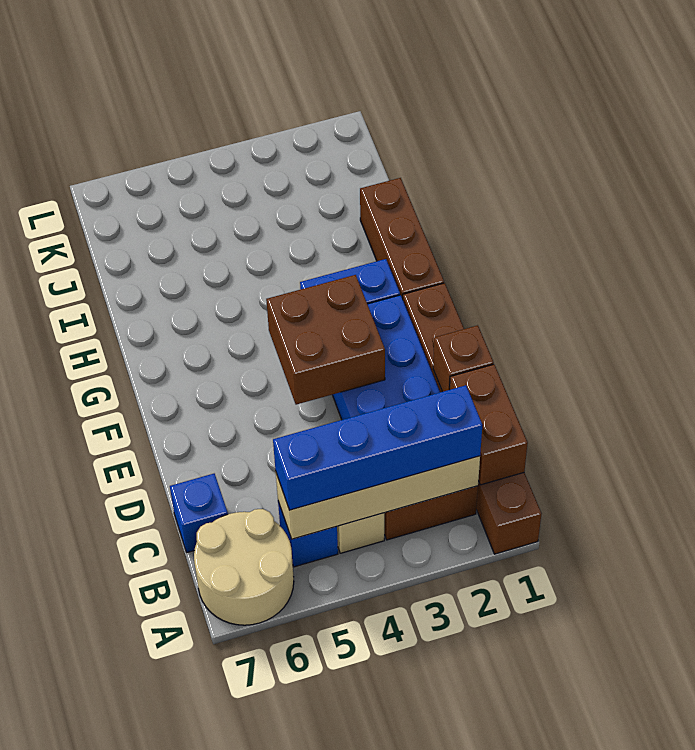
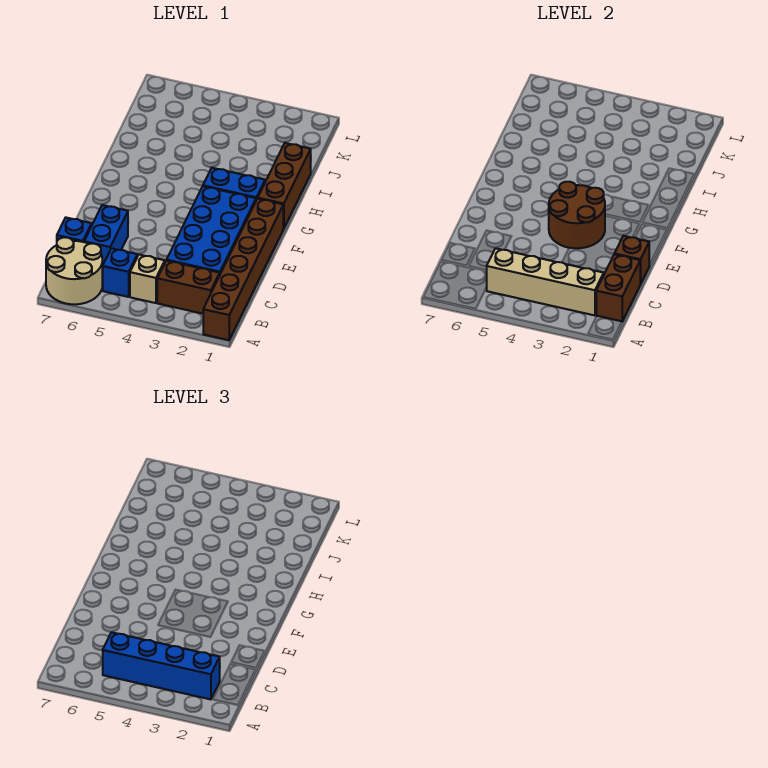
none -> blue brick C6:D6 level 1
brown brick E3:F4 level 2 -> brown round brick E3:F4 level 2

